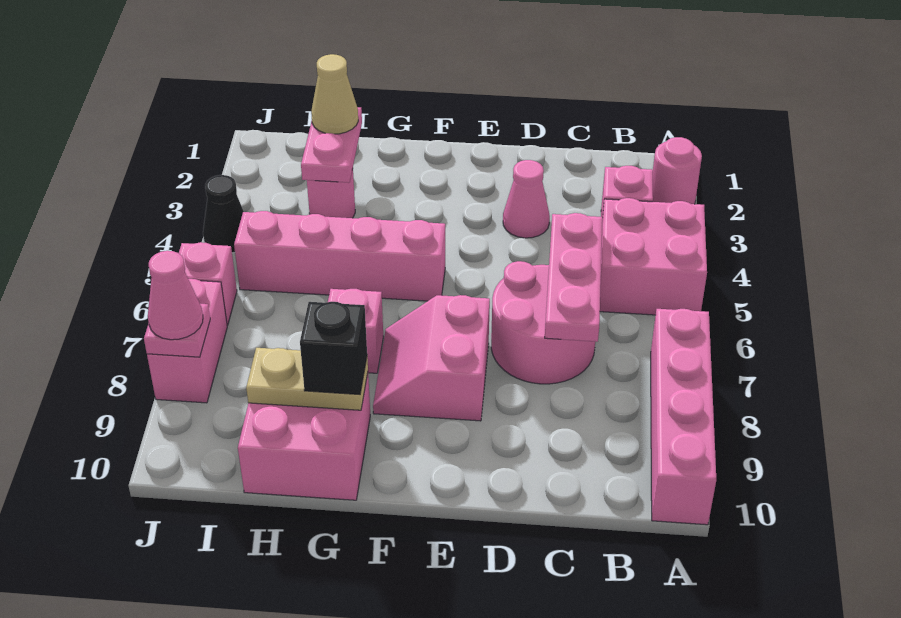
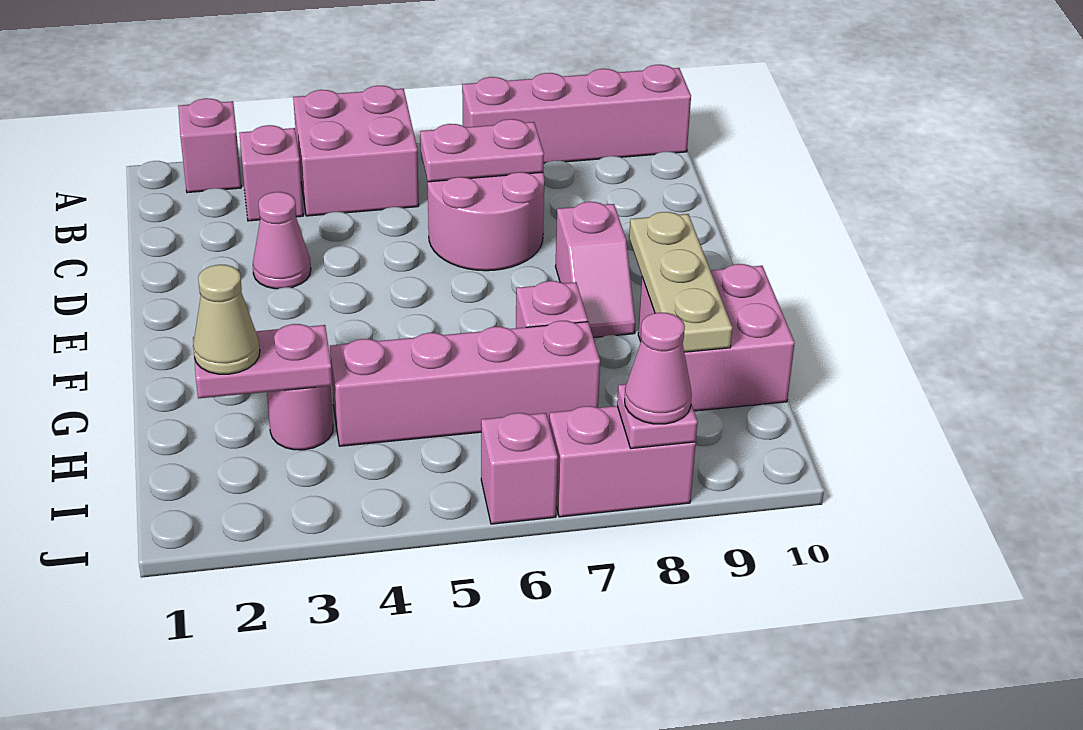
pink round brick A2 level 1 -> pink brick A2 level 1
pink plate C5:C7 level 2 -> pink plate C6:C7 level 2
pink slope E7:F8 level 1 top E -> pink slope E8:F8 level 1 top E
pink brick F5:I5 level 1 -> pink brick H4:H7 level 1
tan plate G9:H9 level 2 -> tan plate F9:H9 level 2
black brick G9 level 3 -> none
black cone J4 level 1 -> none

